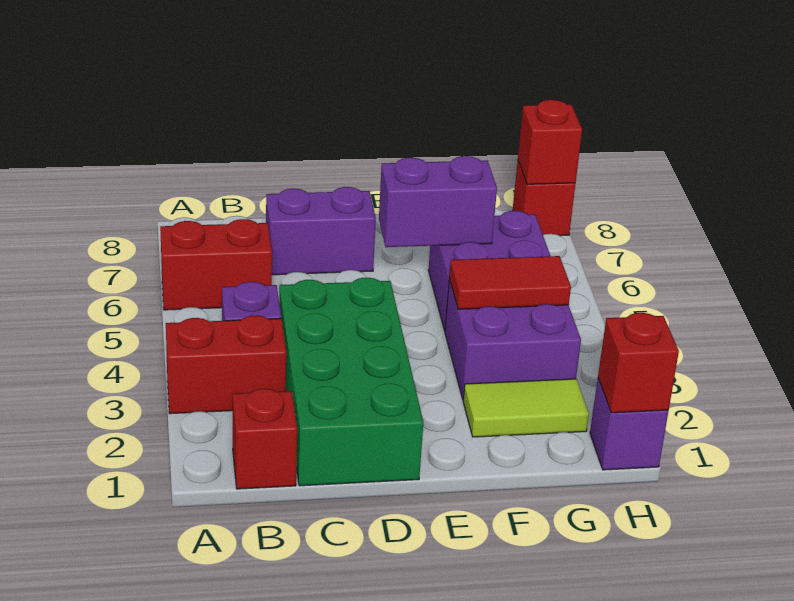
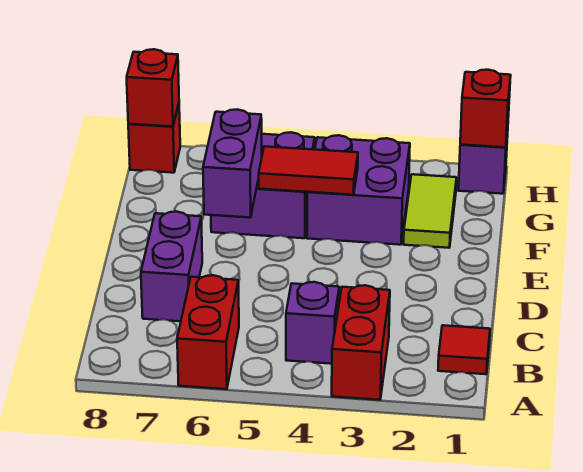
red brick B1 level 1 -> red tile B1 level 1
green brick C1:D4 level 1 -> none
red tile F4:G4 level 2 -> red tile F4:F5 level 2

